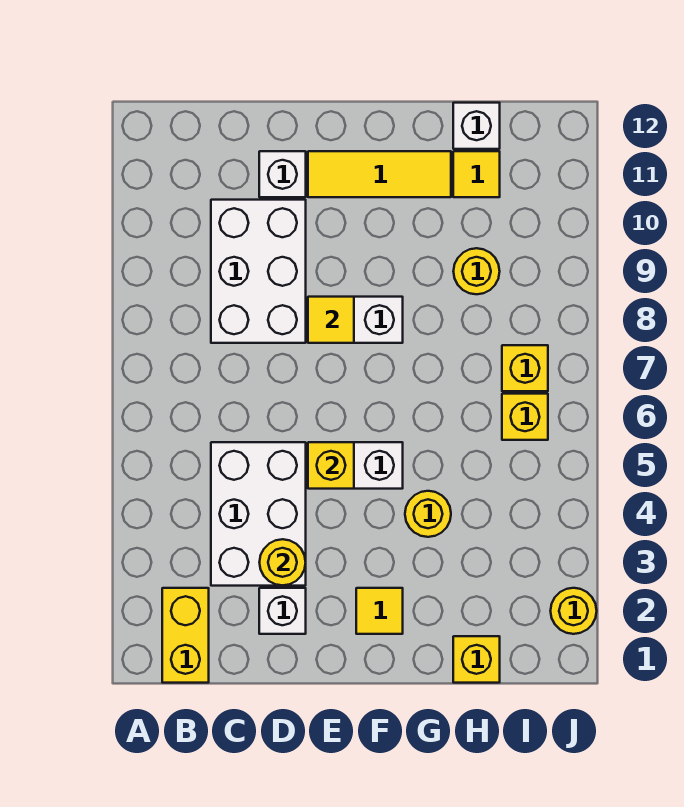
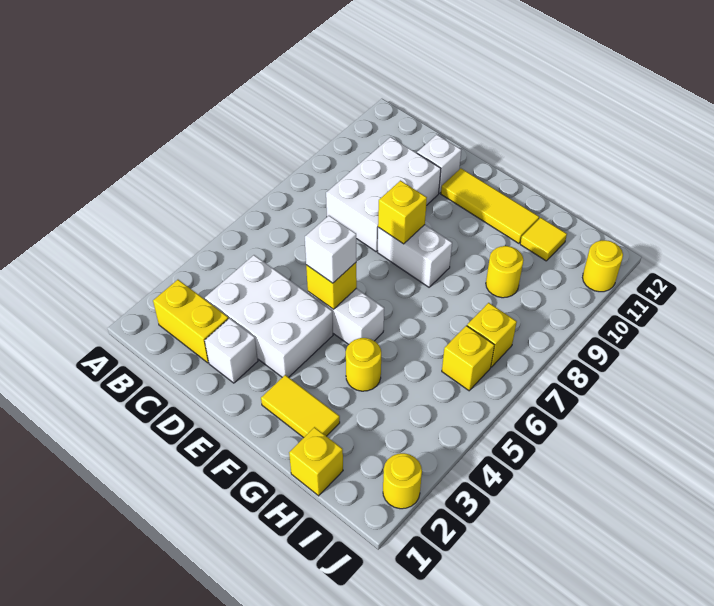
yellow brick B1:B2 level 1 -> yellow brick B2:C2 level 1
white brick C3:D5 level 1 -> white brick C3:E4 level 1
yellow round brick D3 level 2 -> yellow round brick J11 level 1
yellow tile E8 level 2 -> yellow brick E8 level 2
yellow tile F2 level 1 -> yellow tile F2:G2 level 1
white brick H12 level 1 -> white brick E5 level 3

